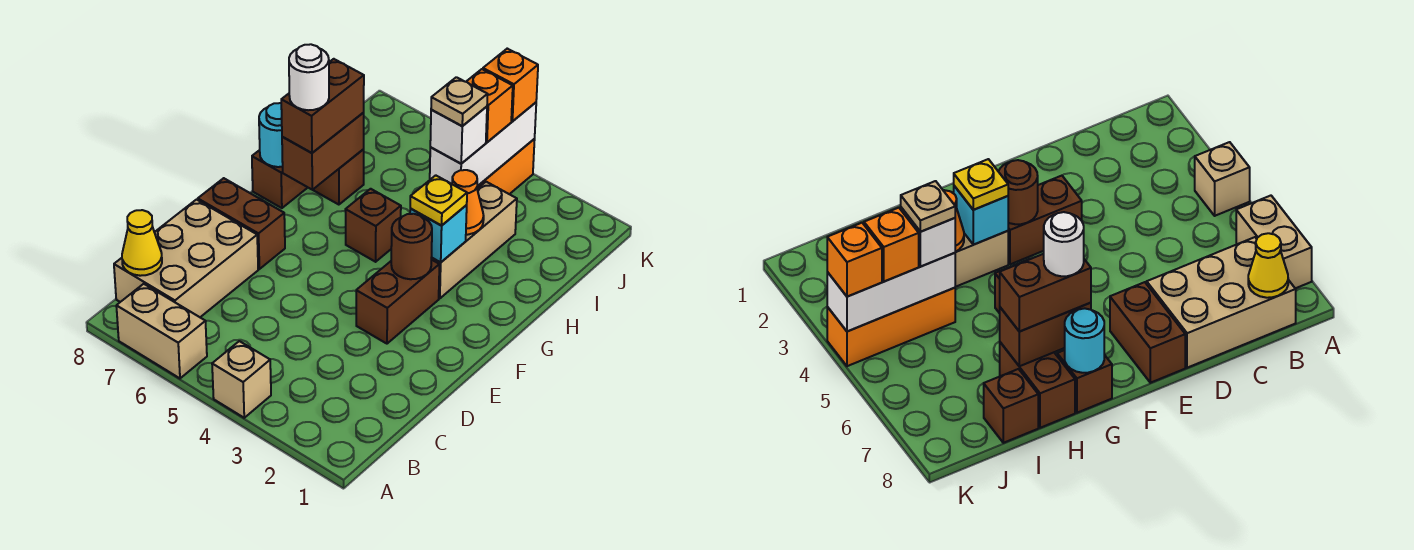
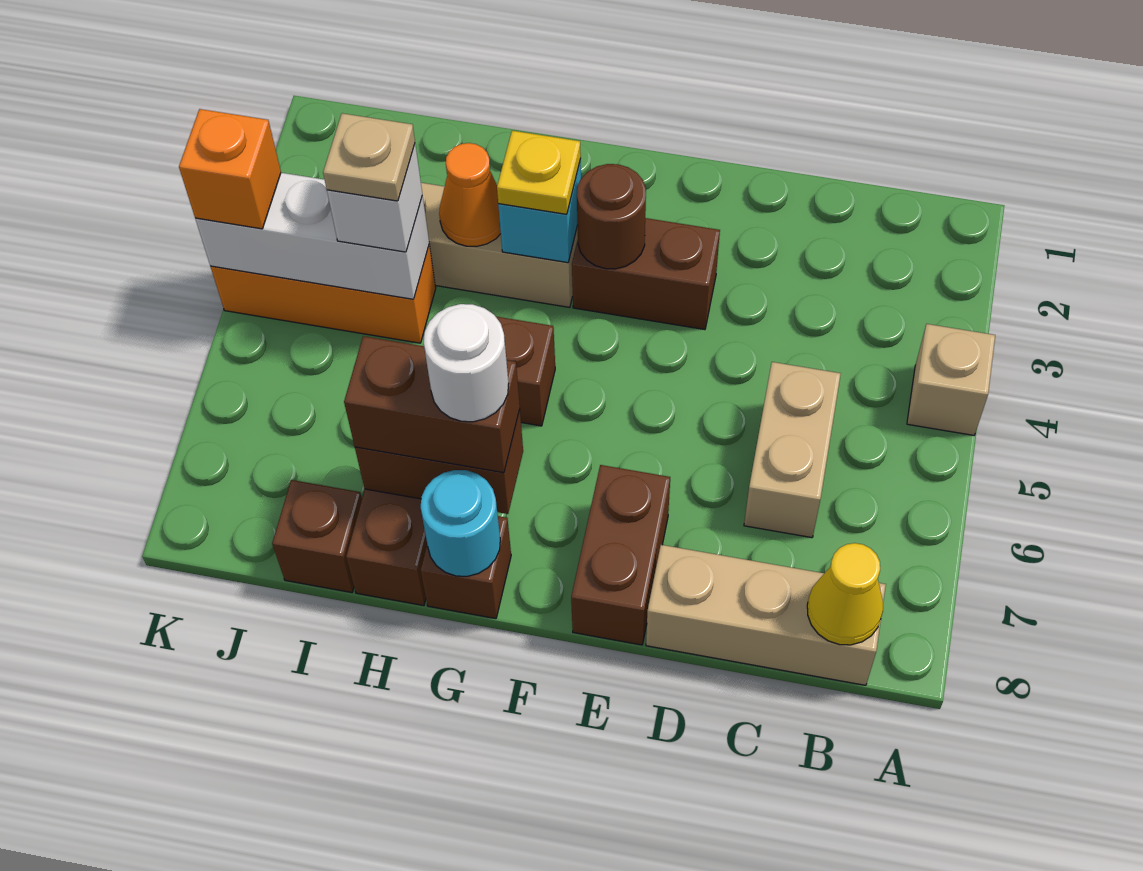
tan brick A6:A7 level 1 -> tan brick C5:C6 level 1
tan brick B7:D8 level 1 -> tan brick B8:D8 level 1
orange brick J4 level 3 -> none

